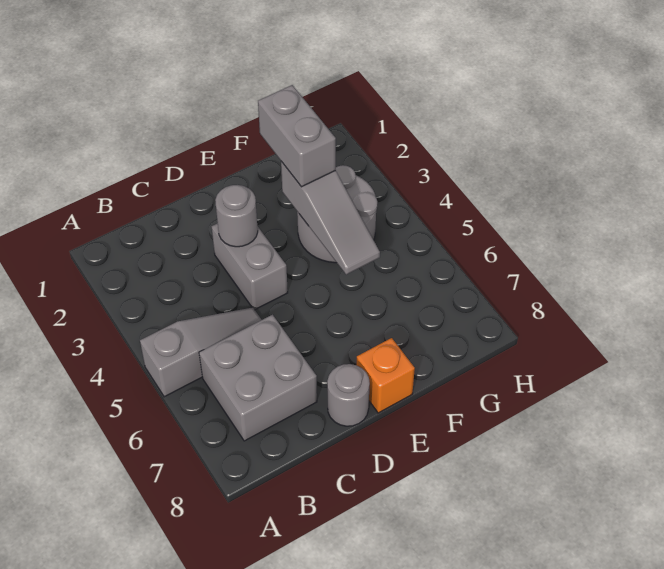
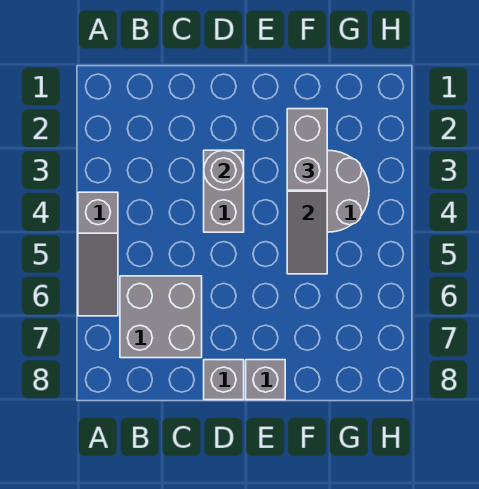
grey slope A5:C5 level 1 top A -> grey slope A4:A6 level 1 top 4
grey round brick D8 level 1 -> grey brick D8 level 1
orange brick E8 level 1 -> grey brick E8 level 1

